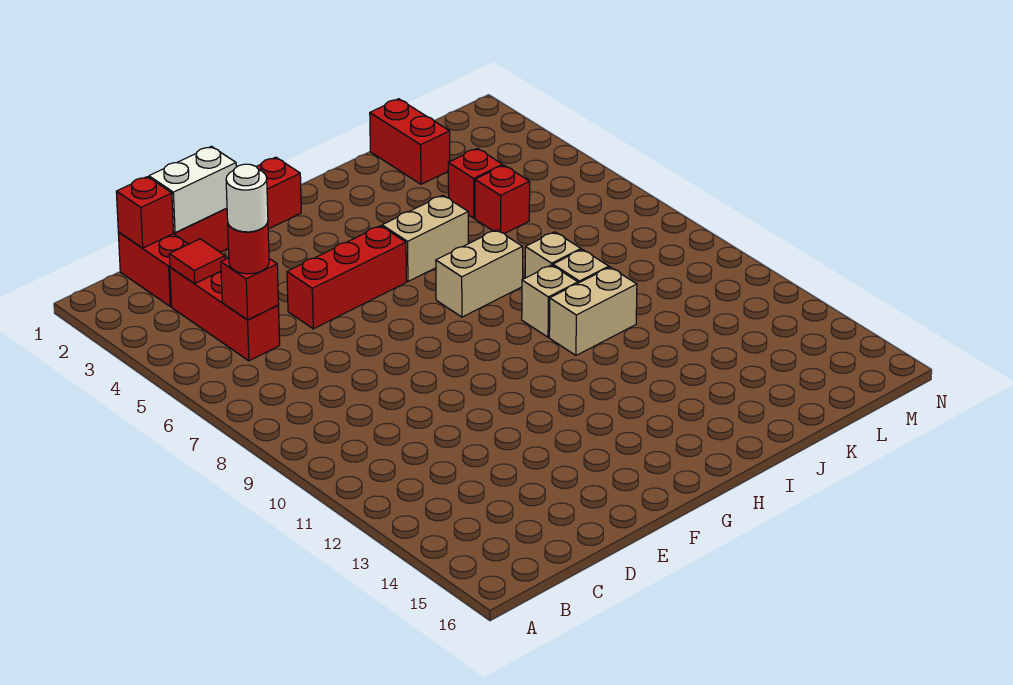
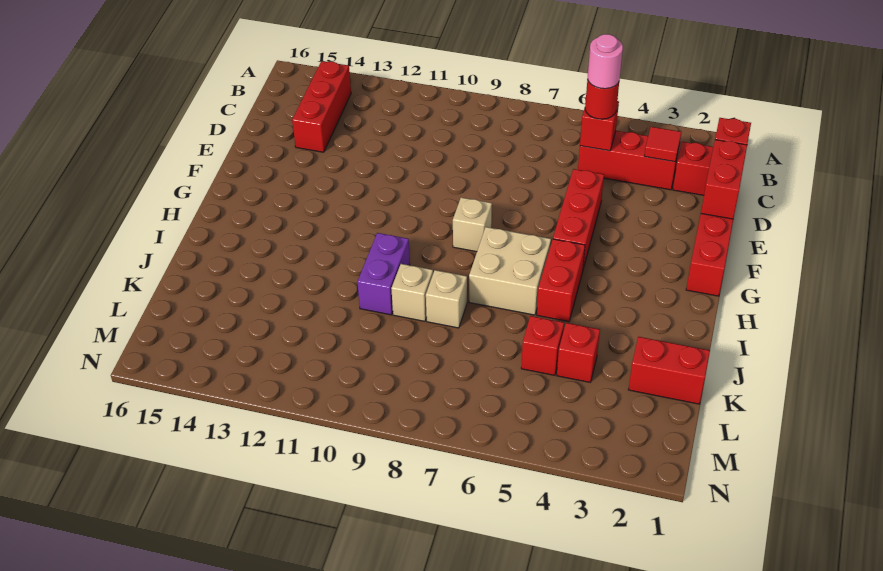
none -> red brick B14:D14 level 1
white round brick C5 level 4 -> pink round brick C5 level 4
white brick D1:E1 level 2 -> red brick D1:E1 level 2
tan brick H5:I5 level 1 -> red brick H5:I5 level 1
tan brick H7:I7 level 1 -> tan brick H6:I7 level 1
tan brick I9 level 1 -> tan brick G8 level 1
tan brick I10:J10 level 1 -> purple brick I10:J10 level 1

